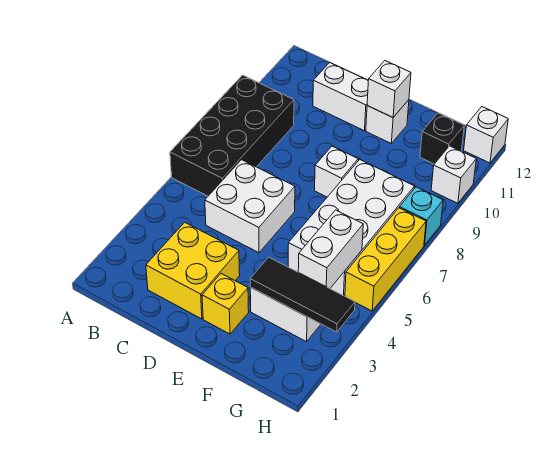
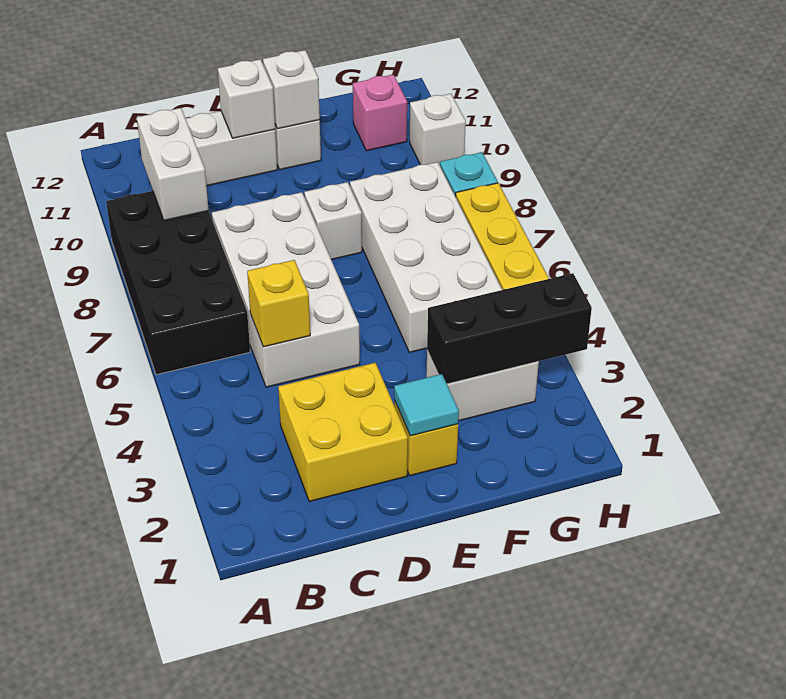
white brick C5:D6 level 1 -> white brick C5:D8 level 1
none -> yellow brick C5 level 2
none -> cyan tile E2 level 2
black tile F3:H3 level 2 -> black brick F3:H3 level 2
white brick G4:G5 level 2 -> white brick B9:B10 level 2
black brick G11 level 1 -> pink brick G11 level 1
white brick H12 level 1 -> white brick D11 level 2

